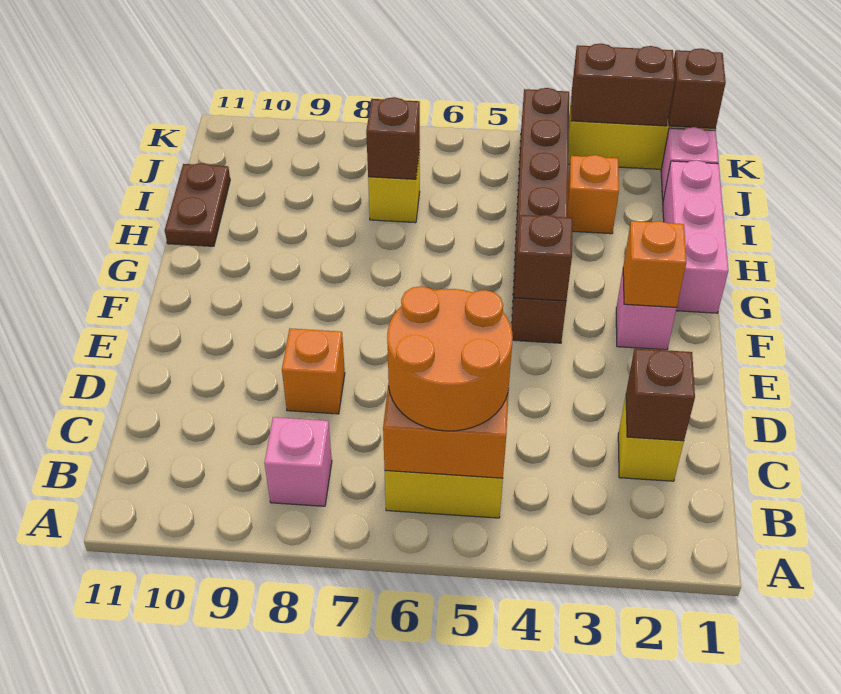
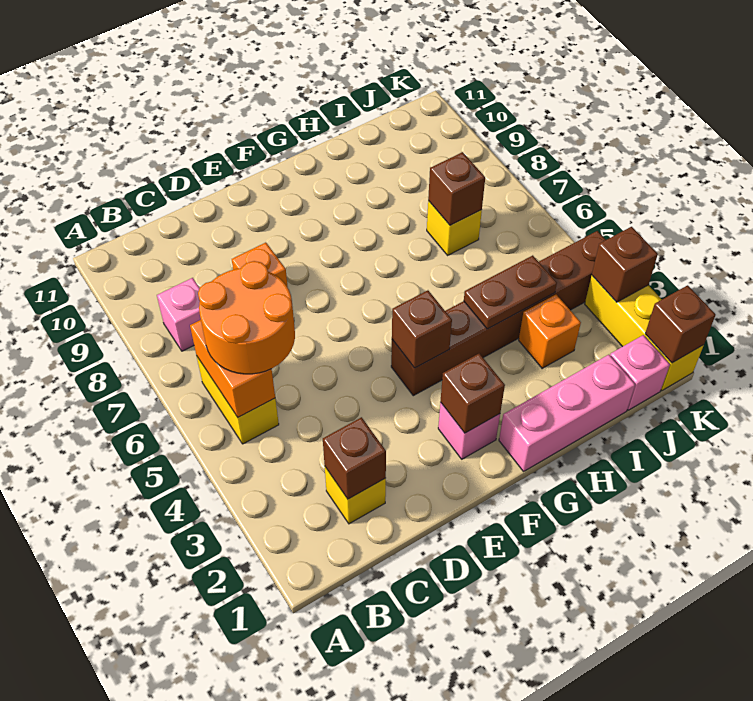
orange brick F2 level 2 -> brown brick F2 level 2
brown plate H11:I11 level 1 -> brown plate H4:I4 level 2
brown brick K2:K3 level 2 -> brown brick K3 level 2

